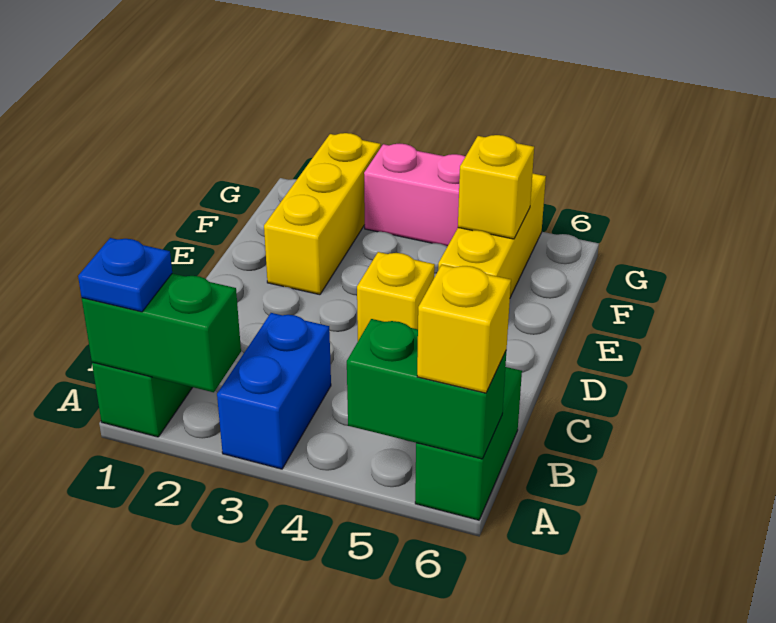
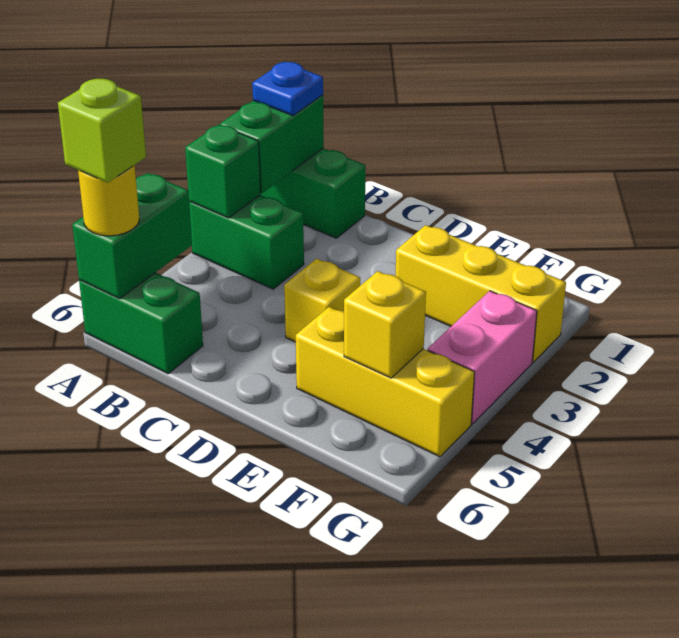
blue brick A3:B3 level 1 -> green brick A3:B3 level 1
none -> green brick A3 level 2
yellow brick A6 level 3 -> yellow round brick A6 level 3
none -> lime brick A6 level 4

